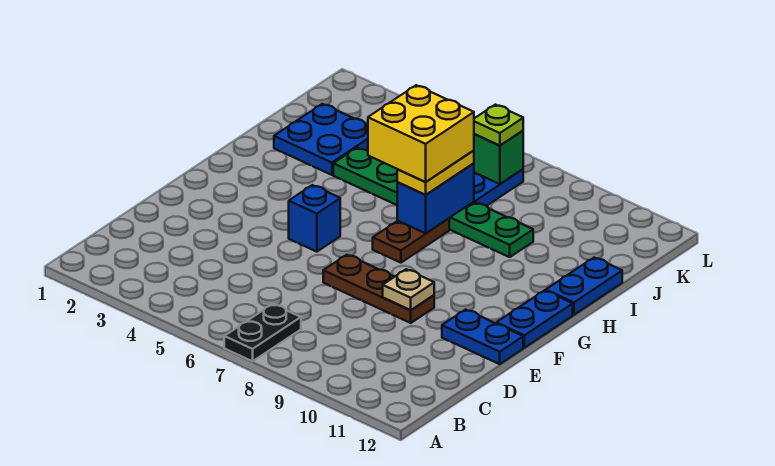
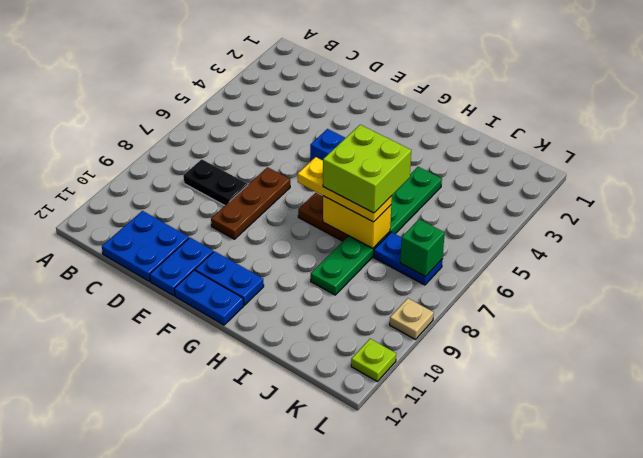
black plate A7:B7 level 1 -> black plate C8:D8 level 1
tan plate E9 level 2 -> tan plate L9 level 1
yellow brick H6:I7 level 4 -> lime brick H6:I7 level 4
blue brick H7:I7 level 2 -> yellow brick H7:I7 level 2
yellow plate H7:I7 level 3 -> yellow plate G7:I7 level 3
blue plate H12:I12 level 1 -> blue plate F11:G11 level 1
blue plate I2:J3 level 1 -> blue plate C11:D12 level 1
lime plate K7 level 3 -> lime plate L11 level 1

